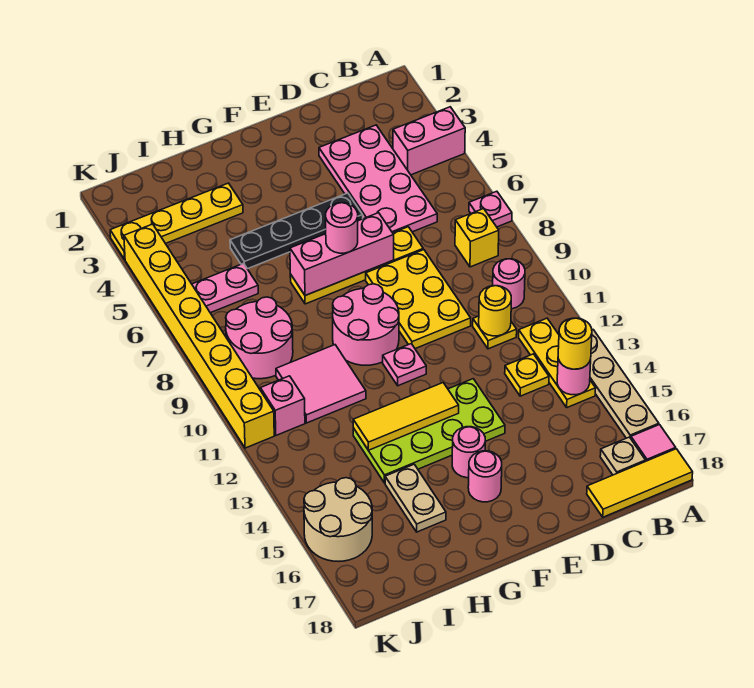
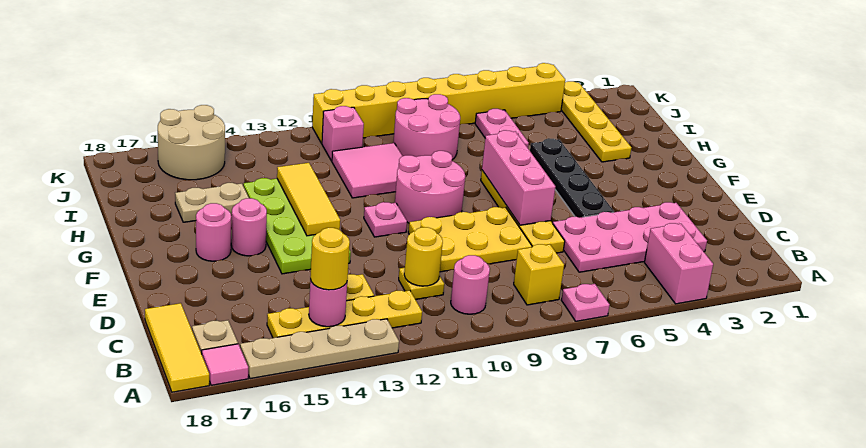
yellow plate B12:B14 level 1 -> yellow plate B12:B15 level 1
pink round brick F7 level 3 -> none

